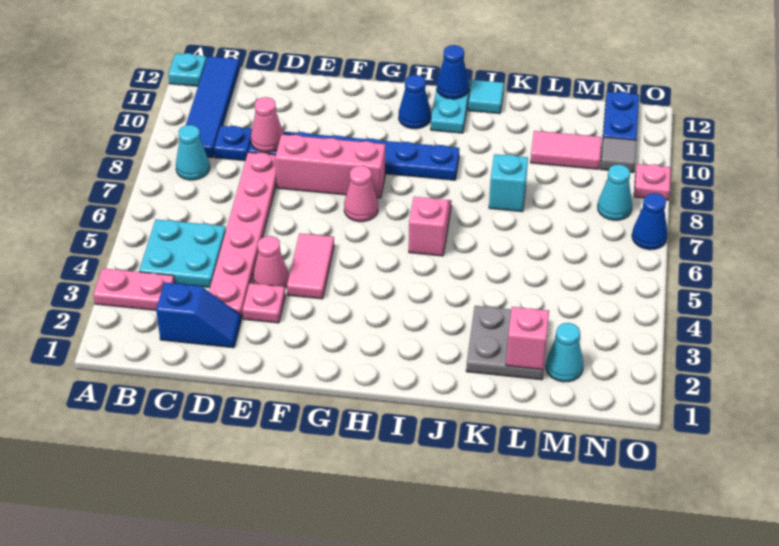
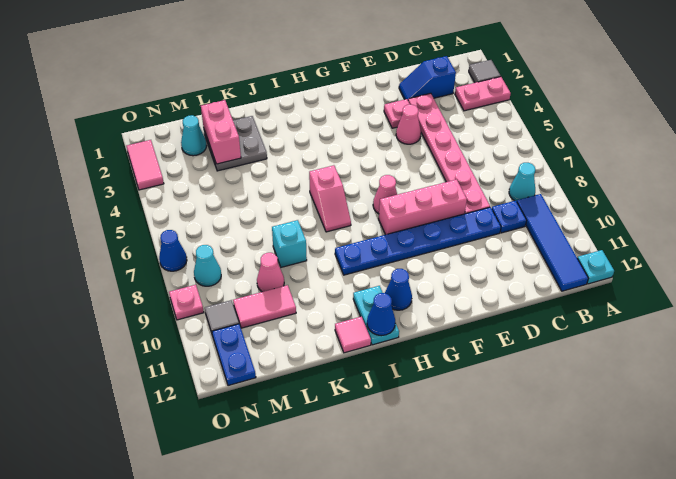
none -> grey tile A2 level 1
cyan plate B4:C5 level 1 -> none
pink cone D9 level 2 -> pink cone L9 level 1
pink tile F4:F5 level 1 -> pink tile O2:O3 level 1
cyan tile J12 level 1 -> pink tile J12 level 1
pink brick L2 level 2 -> pink brick L2:L3 level 2

